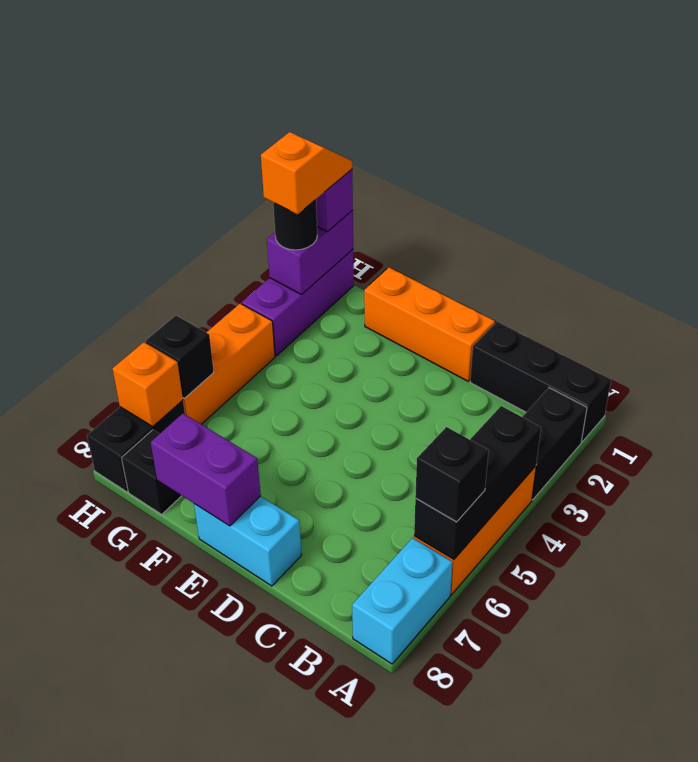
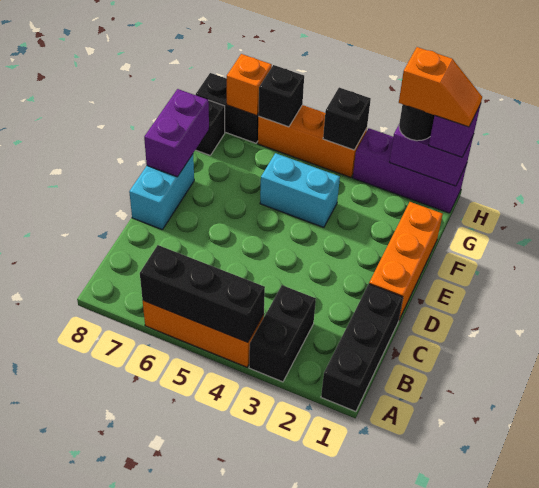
black brick A2:A3 level 1 -> black brick A3:B3 level 1
black brick A6 level 3 -> black brick H4 level 2
cyan brick A7:A8 level 1 -> cyan brick F4:F5 level 1

